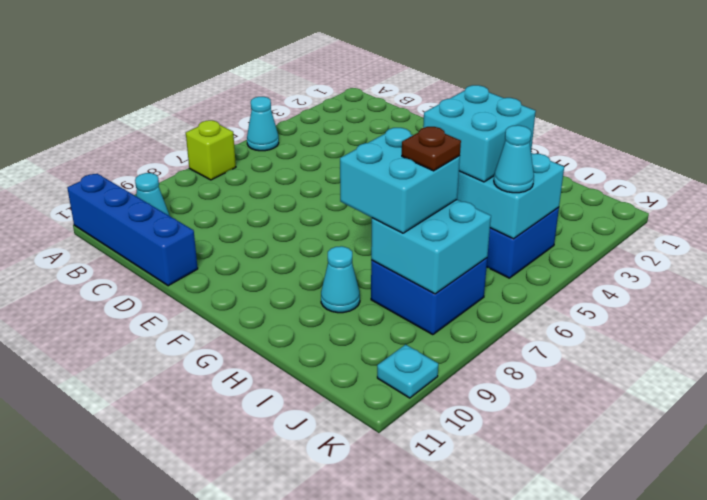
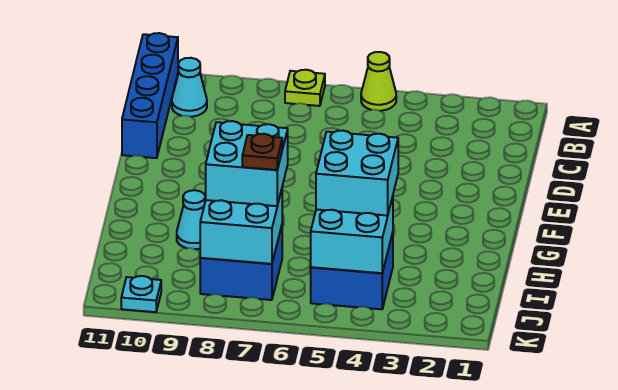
cyan cone A5 level 1 -> lime cone A5 level 1
lime brick A7 level 1 -> lime plate A7 level 1
cyan cone J5 level 3 -> none

